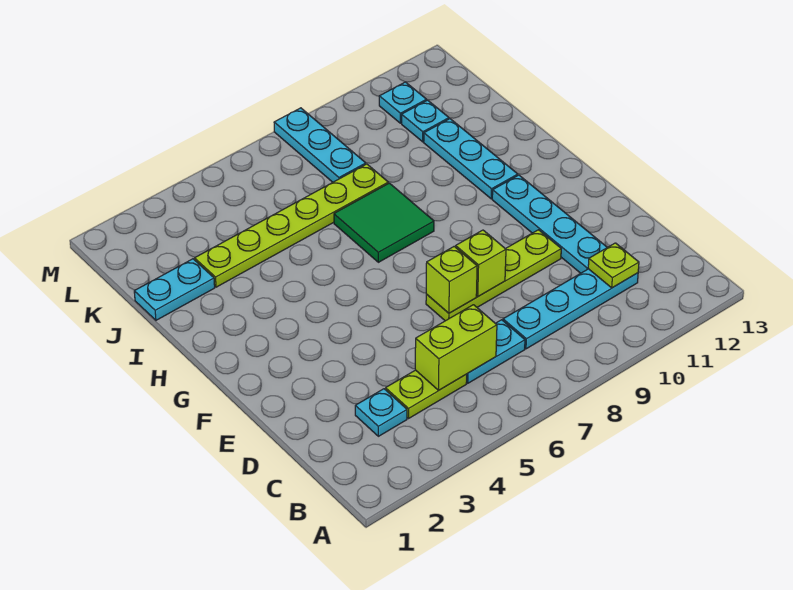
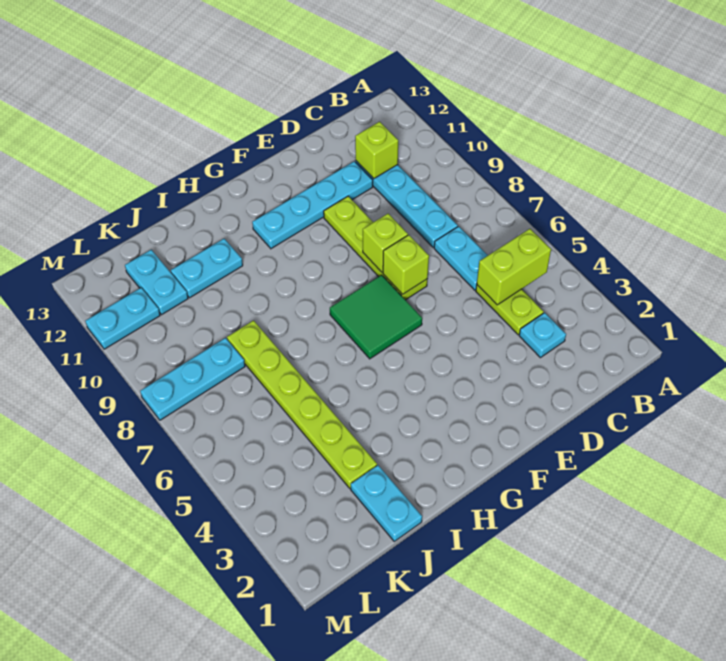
lime brick C5:C6 level 2 -> lime brick B5:C5 level 2
lime plate C11 level 2 -> lime brick C11 level 2
green tile H7:I8 level 1 -> green tile F6:G7 level 1
cyan plate H11:J11 level 1 -> cyan plate I11:J11 level 1
cyan plate K11 level 1 -> cyan plate K11:K12 level 1
cyan plate L11 level 1 -> cyan plate L11:M11 level 1

